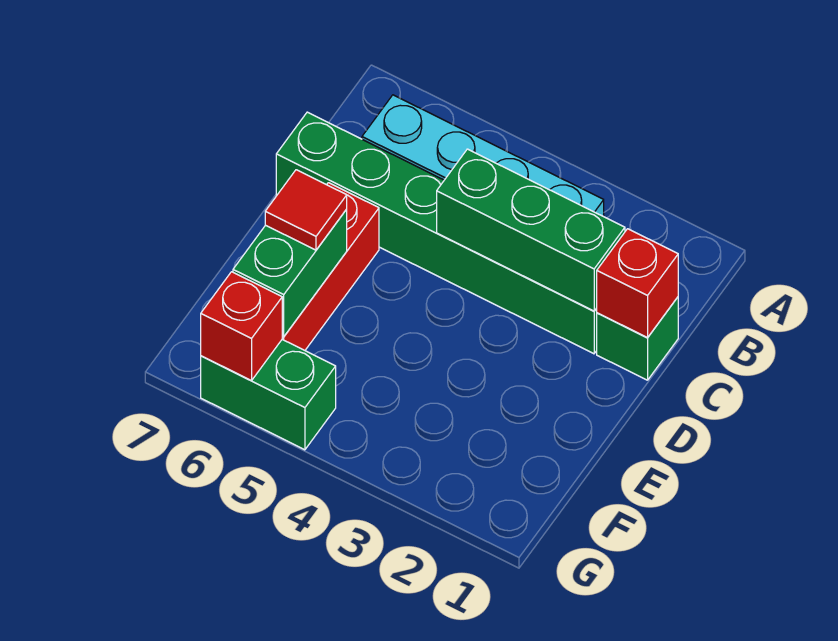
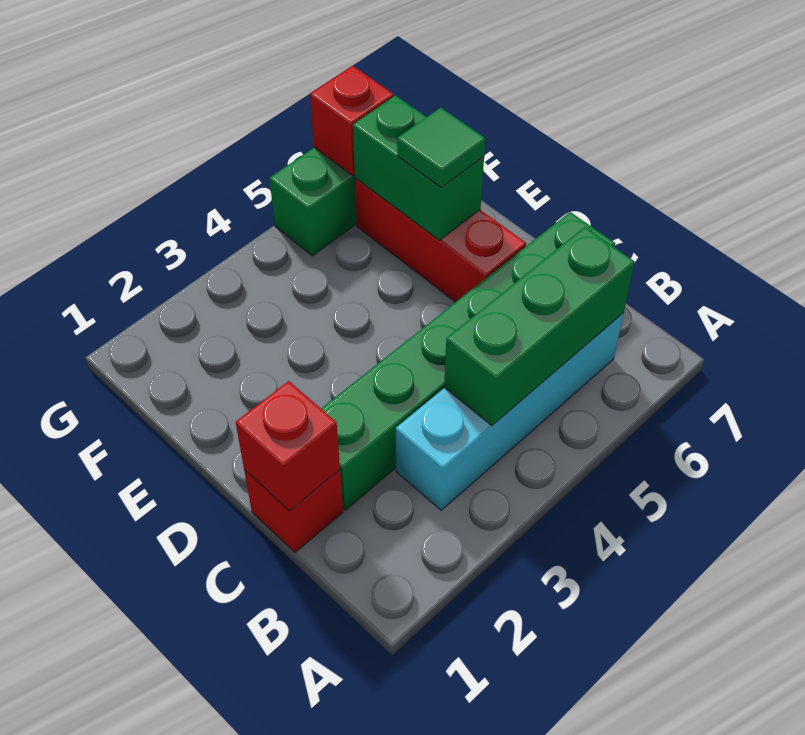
green brick C1 level 1 -> red brick C1 level 1
green brick C2:C4 level 2 -> green brick B4:B6 level 2
red tile E6 level 3 -> green tile E6 level 3

